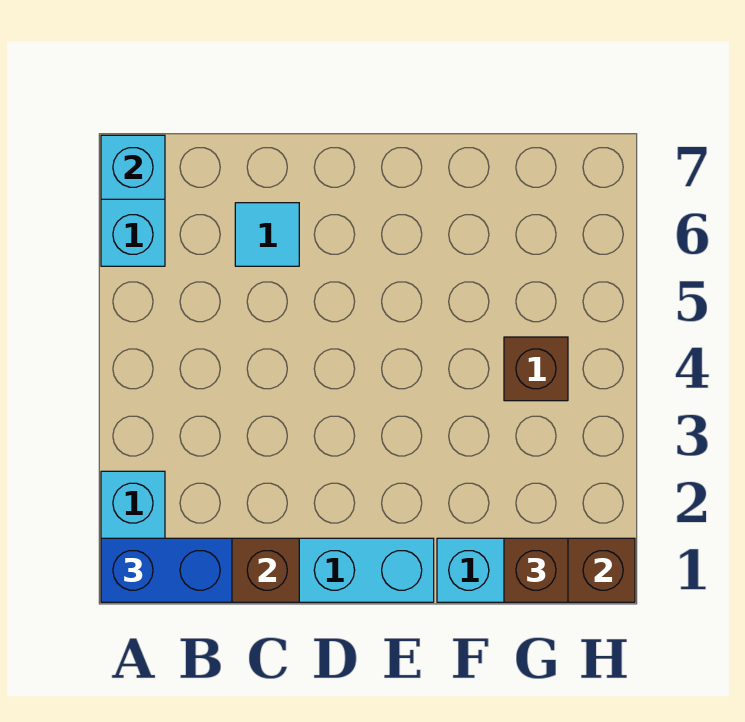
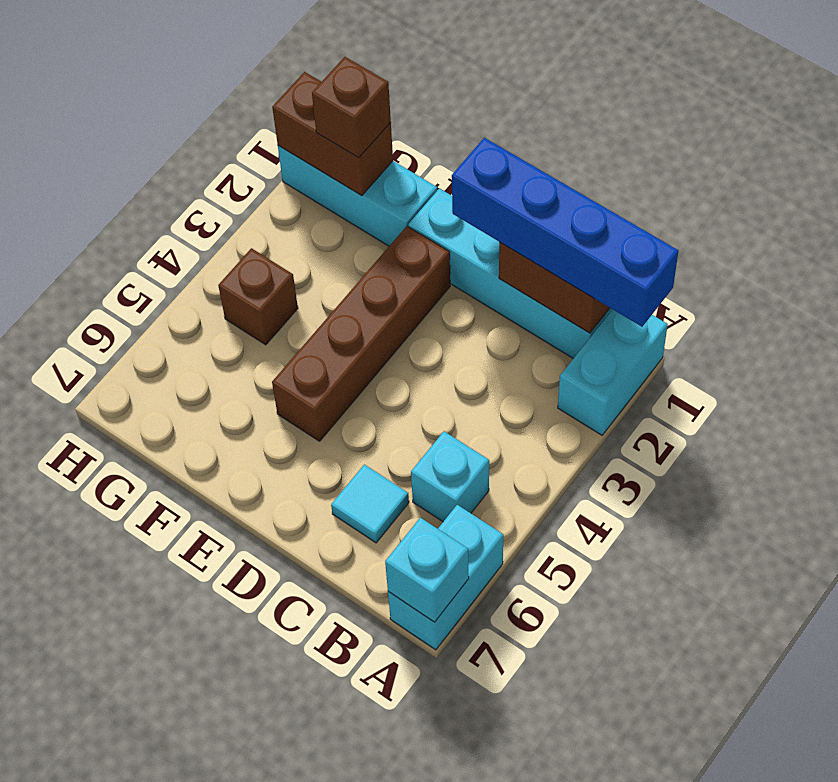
blue brick A1:B1 level 3 -> blue brick A1:D1 level 3
none -> cyan brick B5 level 1
none -> brown brick E2:E5 level 1

